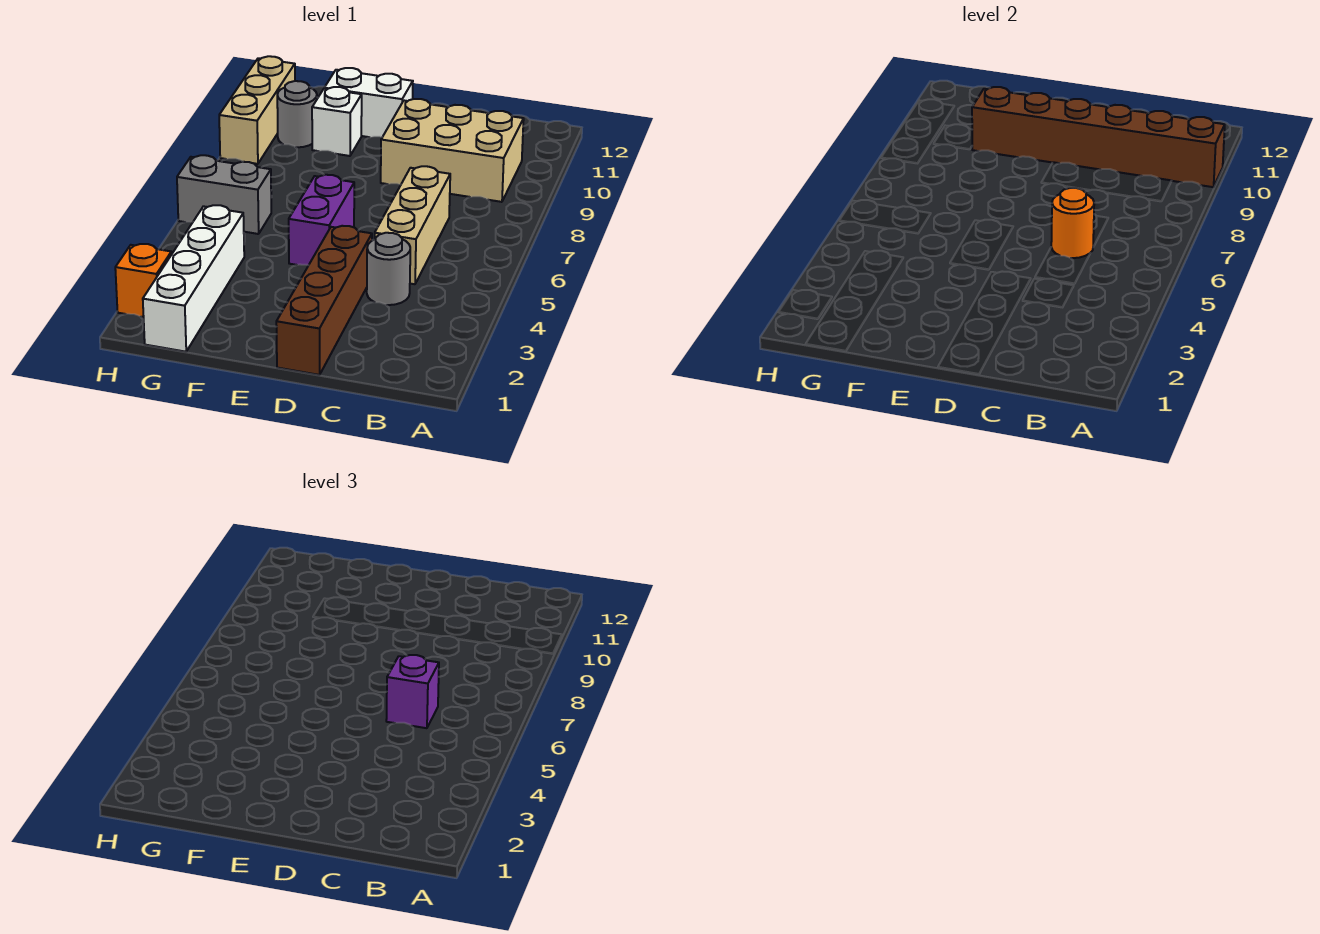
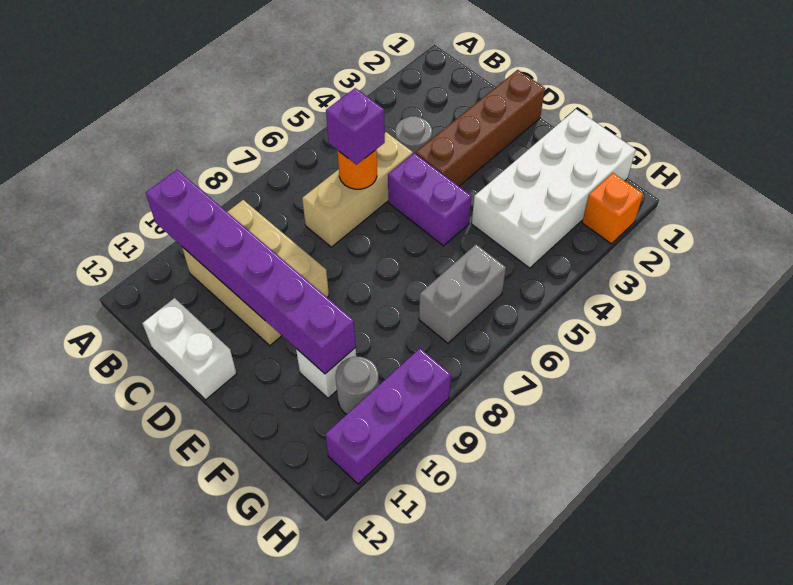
brown brick A10:F10 level 2 -> purple brick A10:F10 level 2
purple brick E5:E6 level 1 -> purple brick D5:E5 level 1
white brick E11:F11 level 1 -> white brick C12:D12 level 1
white brick G1:G4 level 1 -> white brick F1:G4 level 1
grey brick G6:H6 level 1 -> grey brick G6:G7 level 1
tan brick H9:H11 level 1 -> purple brick H9:H11 level 1

